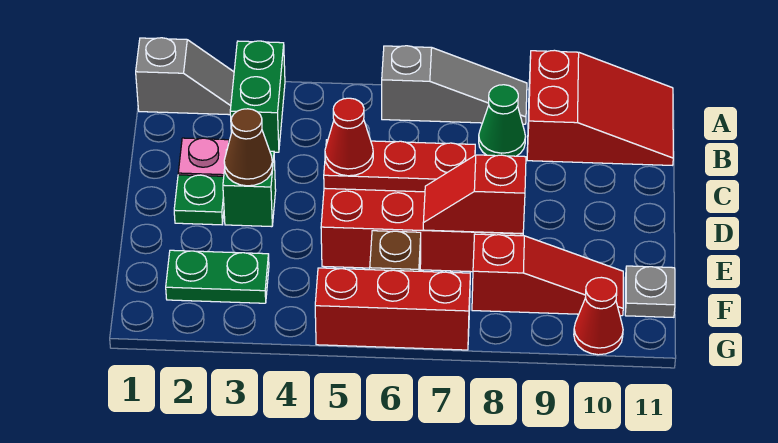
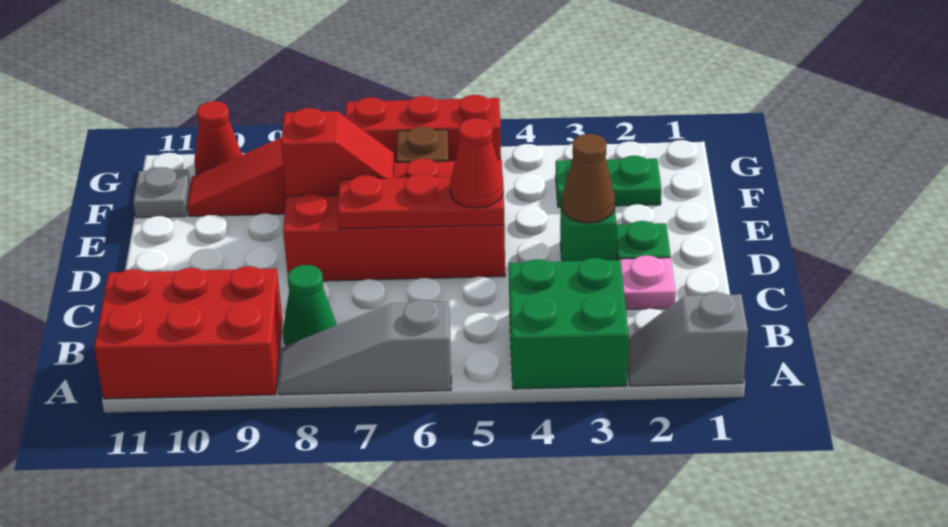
green brick A3:B3 level 1 -> green brick A3:B4 level 1
red slope A9:B11 level 1 top 9 -> red brick A9:B11 level 1

